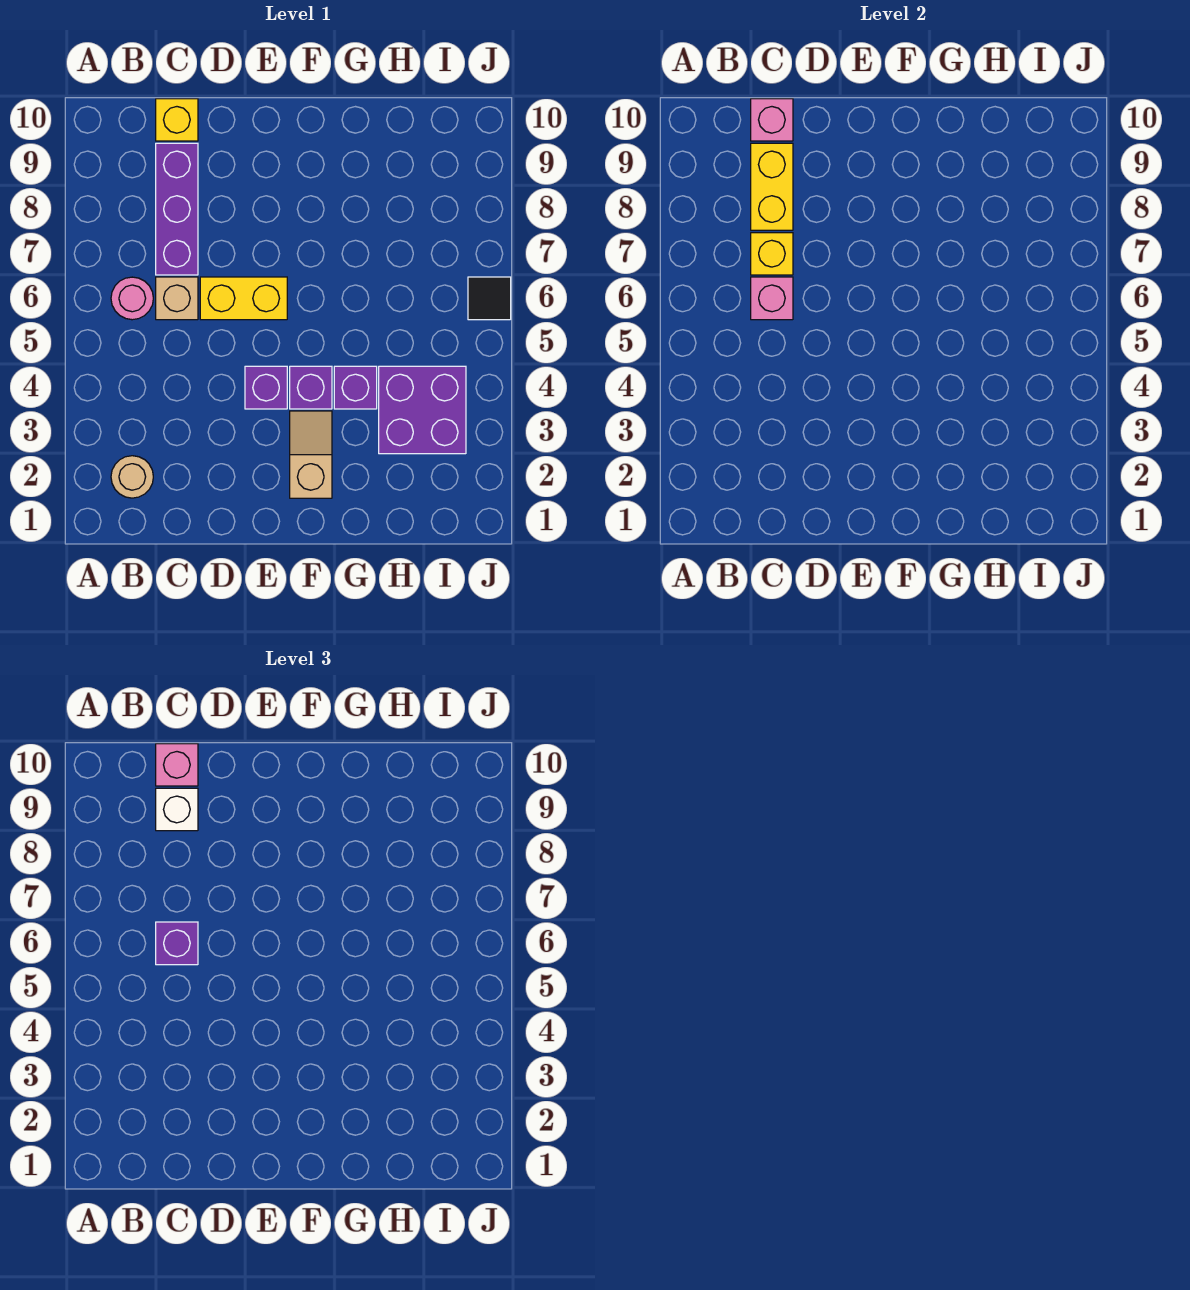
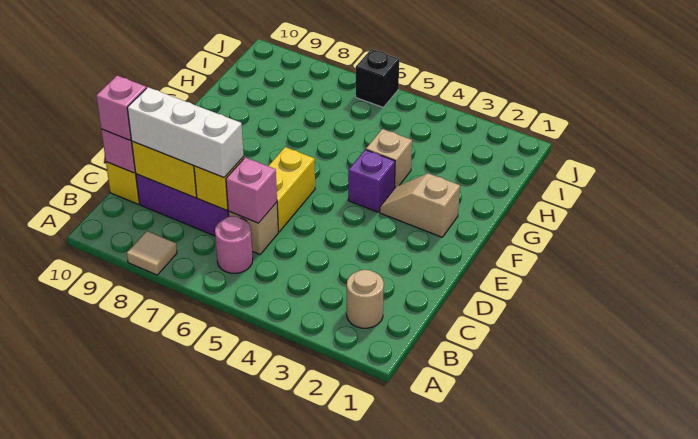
none -> tan tile A8 level 1
purple brick C6 level 3 -> none
white brick C9 level 3 -> white brick C7:C9 level 3
purple brick E4 level 1 -> none
purple brick G4 level 1 -> tan brick G4 level 1
purple brick H3:I4 level 1 -> none
black tile J6 level 1 -> black brick J6 level 1

